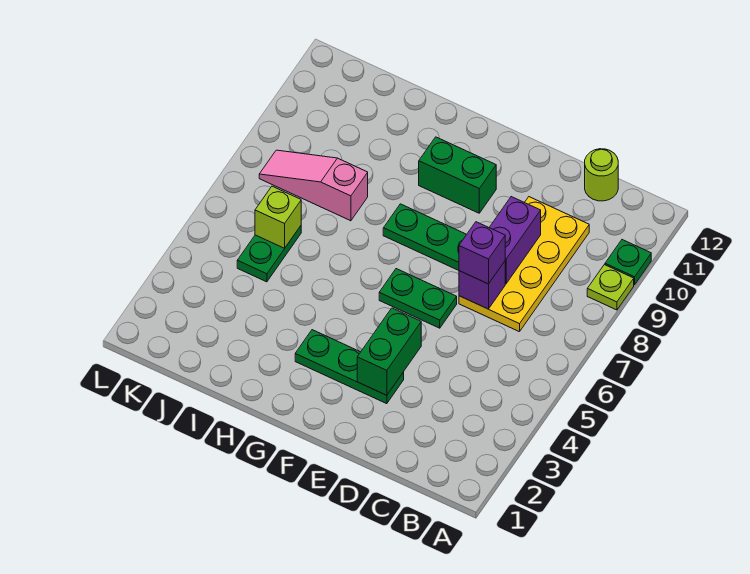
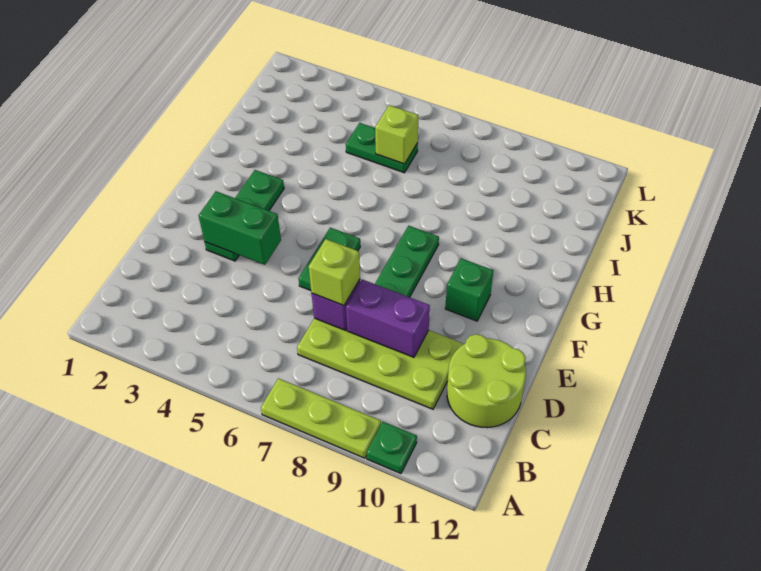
lime plate A9 level 1 -> lime plate A7:A9 level 1
yellow plate C7:D10 level 1 -> lime plate C7:D10 level 1
lime round brick C12 level 1 -> lime round brick C11:D12 level 1
purple brick D7 level 3 -> lime brick D7 level 3
green brick F10:G10 level 1 -> green brick F10 level 1
pink slope I8:K8 level 1 top I -> none

